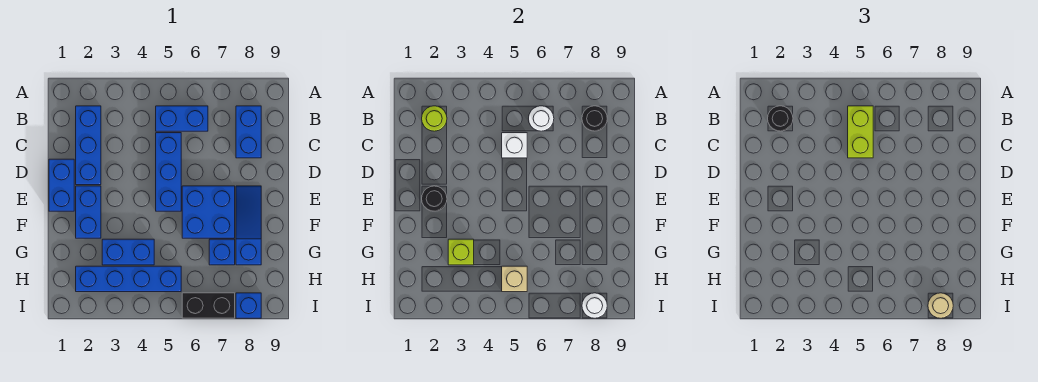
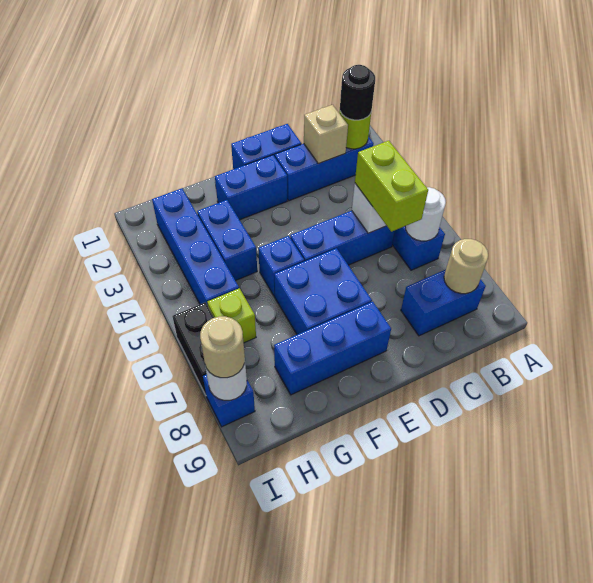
lime brick B5:C5 level 3 -> lime brick C5:C6 level 3
black round brick B8 level 2 -> tan round brick B8 level 2
black round brick E2 level 2 -> none
blue slope E8:G8 level 1 top G -> blue brick E8:G8 level 1
lime brick G3 level 2 -> lime brick H6 level 1
blue brick G7 level 1 -> blue brick F5 level 1
tan brick H5 level 2 -> tan brick C2 level 2

